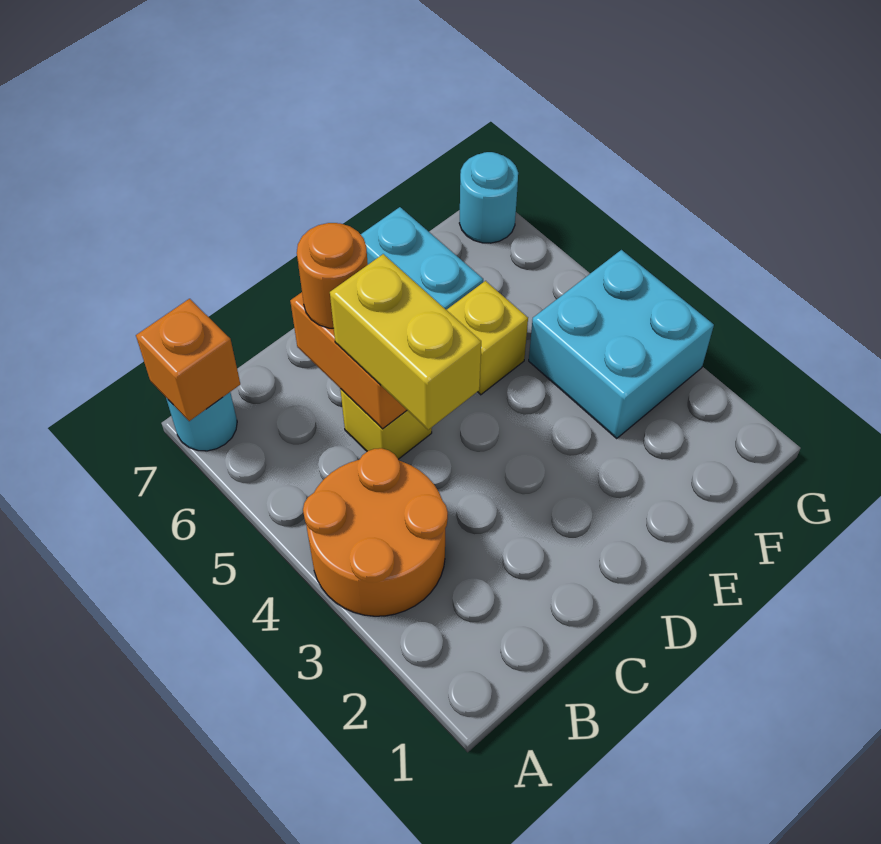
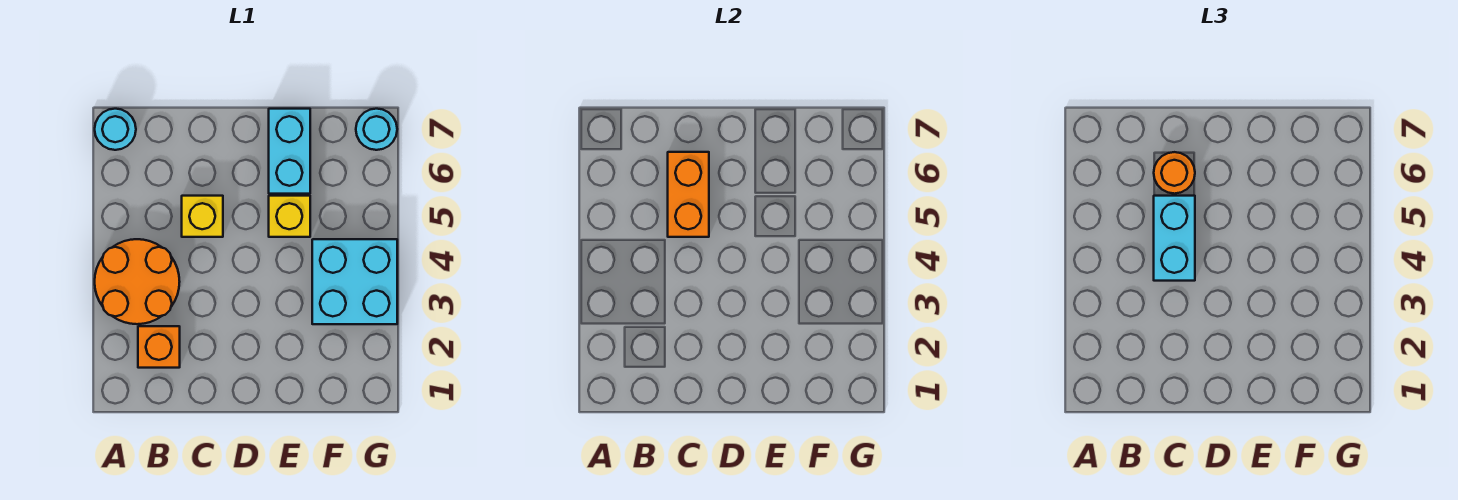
orange brick A7 level 2 -> orange brick B2 level 1
yellow brick C4:C5 level 3 -> cyan brick C4:C5 level 3

